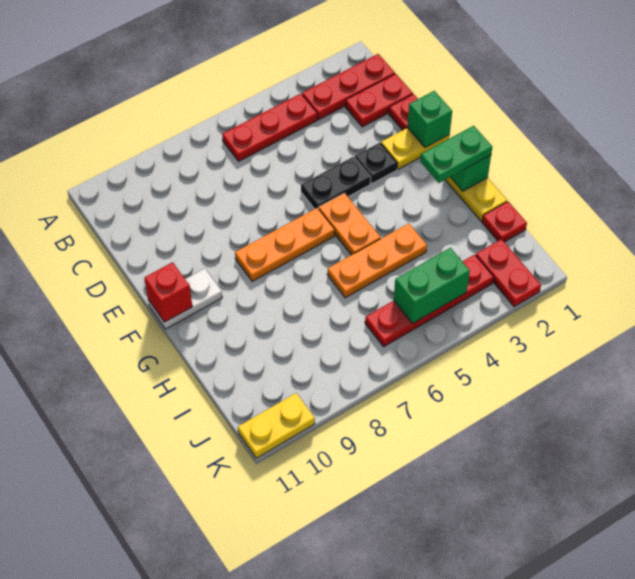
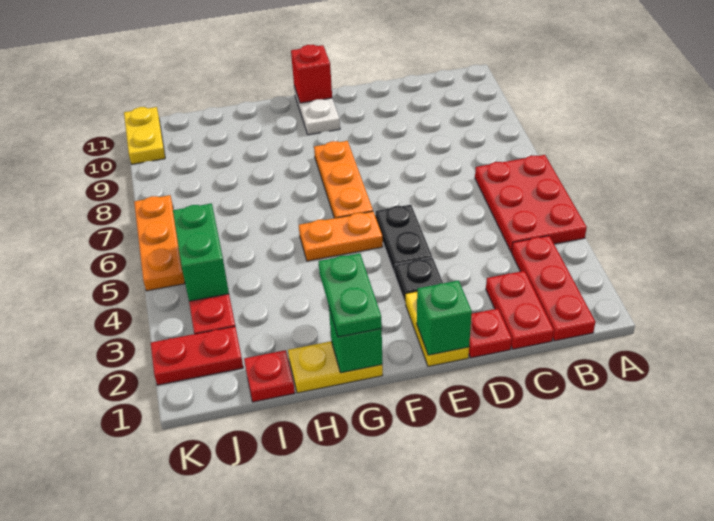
red plate B4:B6 level 1 -> red plate A4:B6 level 1
orange plate H4:H6 level 1 -> orange plate K5:K7 level 1

